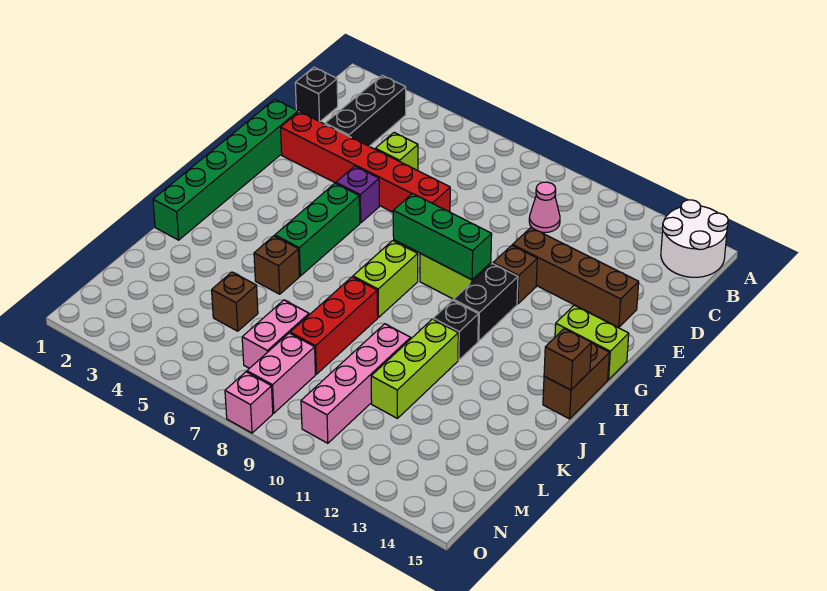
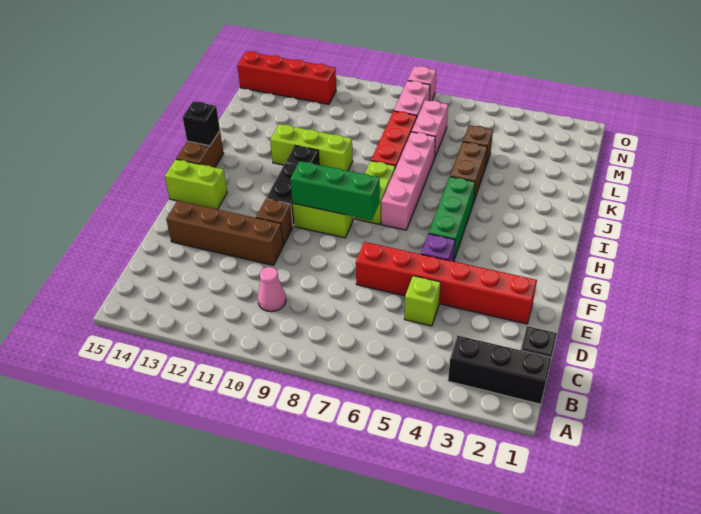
white round brick A14:B15 level 1 -> none
black brick B3:D3 level 1 -> black brick B1:B3 level 1
green brick E1:J1 level 1 -> none
brown brick I15 level 2 -> black brick I15 level 2
brown brick J5 level 1 -> brown brick J5:K5 level 1
lime brick J11:L11 level 1 -> lime brick J10:J12 level 1
pink brick K10:N10 level 1 -> pink brick H7:K7 level 1
none -> red brick N12:N15 level 1

